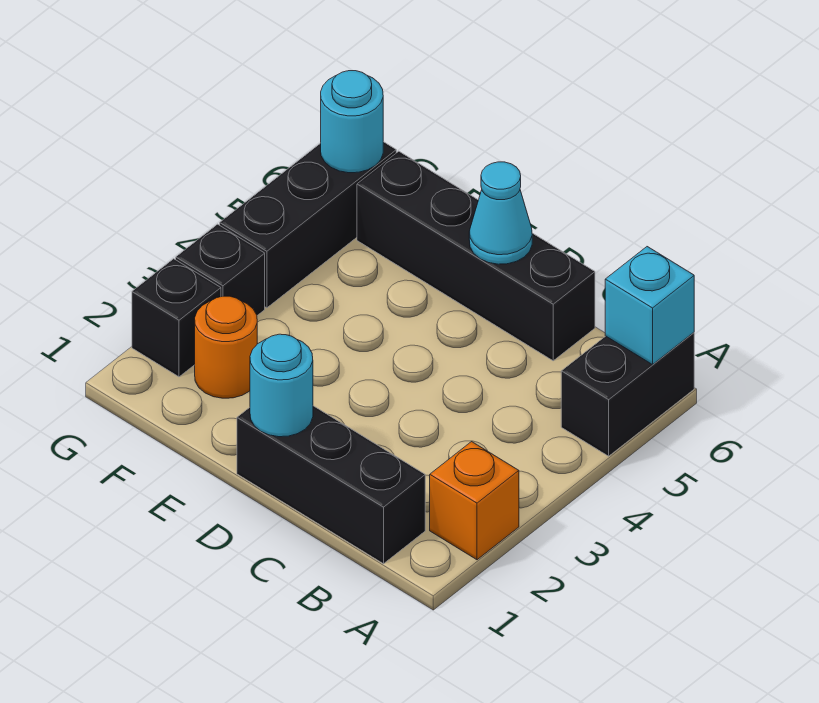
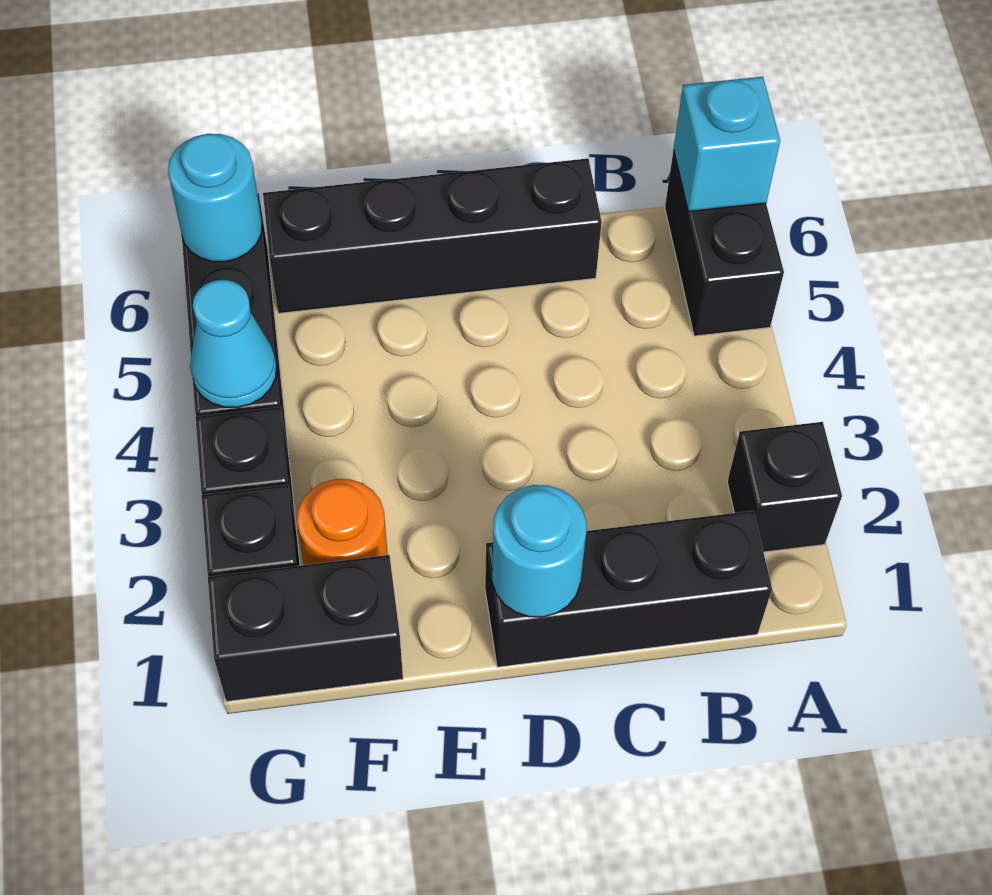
orange brick A2 level 1 -> black brick A2 level 1
cyan cone D6 level 2 -> cyan cone G4 level 2
none -> black brick F1:G1 level 1

